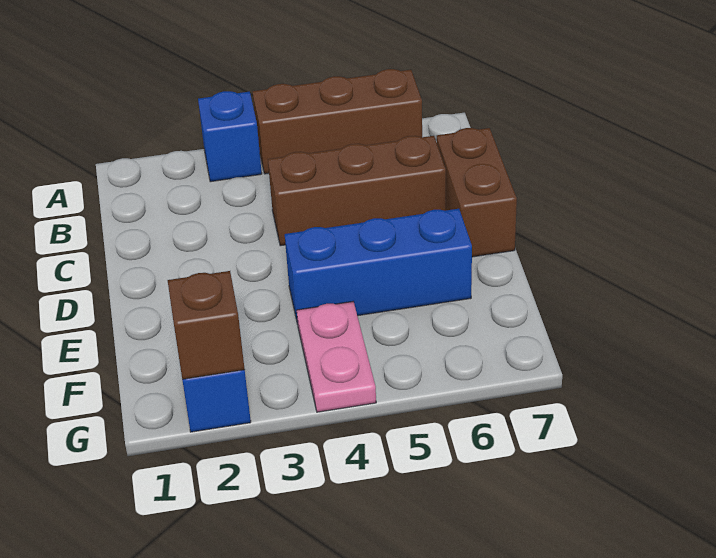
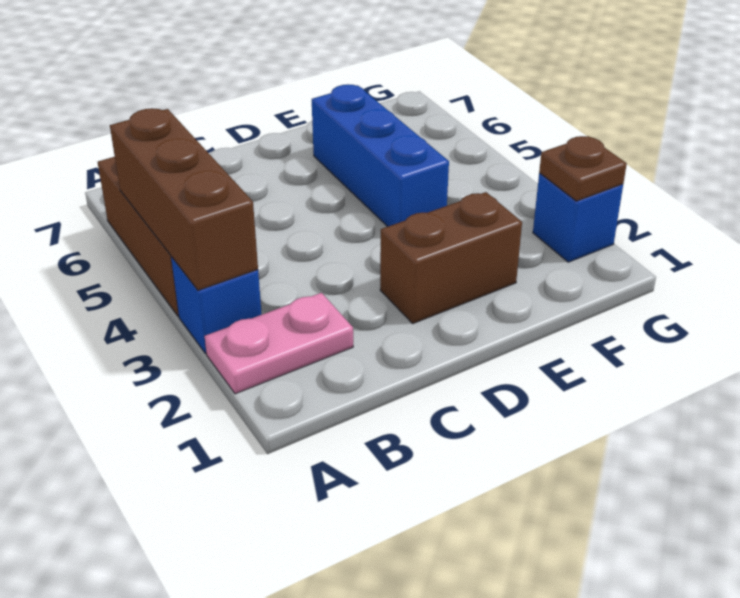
brown brick C4:C6 level 1 -> brown brick A3:A5 level 2
brown brick C7:D7 level 1 -> brown brick D2:E2 level 1
pink plate F4:G4 level 1 -> pink plate A2:B2 level 1
brown brick G2 level 2 -> brown plate G2 level 2

